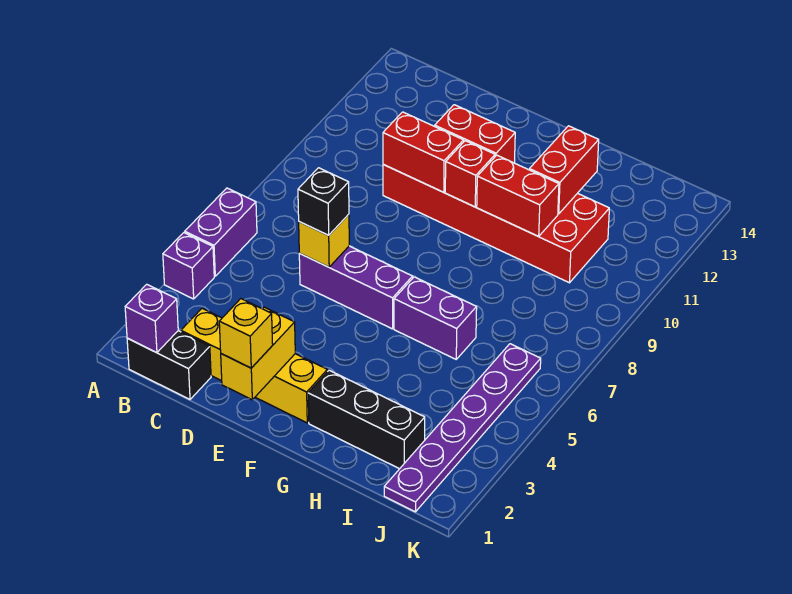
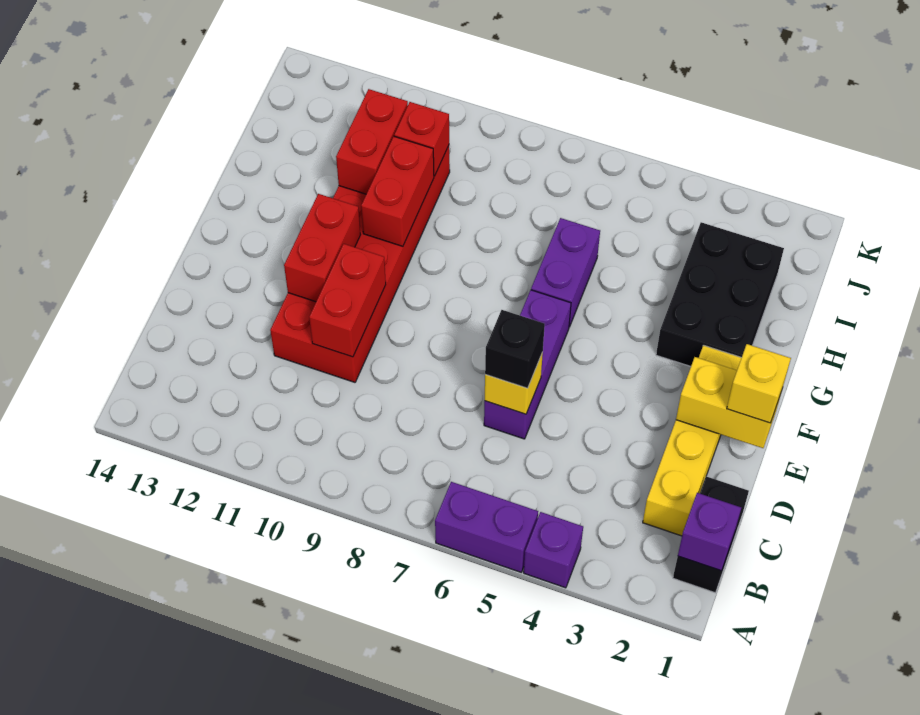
red brick F10 level 2 -> red brick I10 level 2
black brick G2:I2 level 1 -> black brick G2:I3 level 1
red brick H11:H12 level 2 -> red brick H11:I11 level 2
purple plate J1:J6 level 1 -> none

